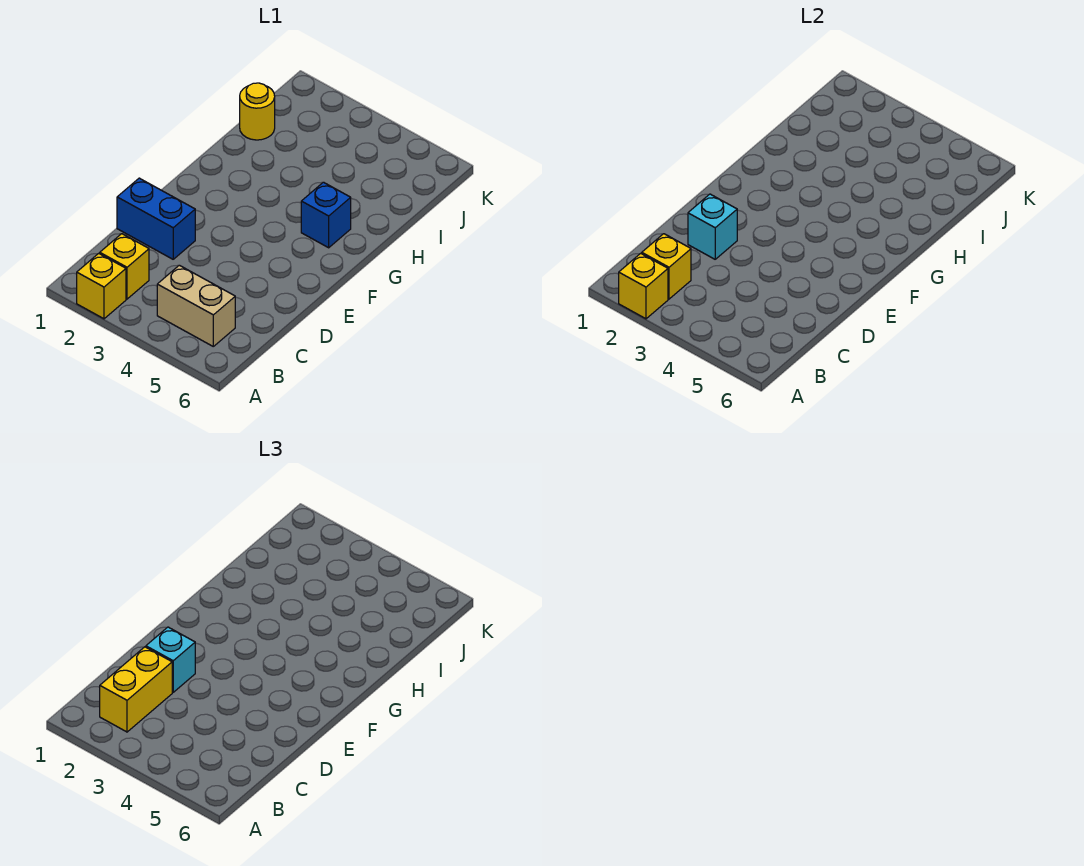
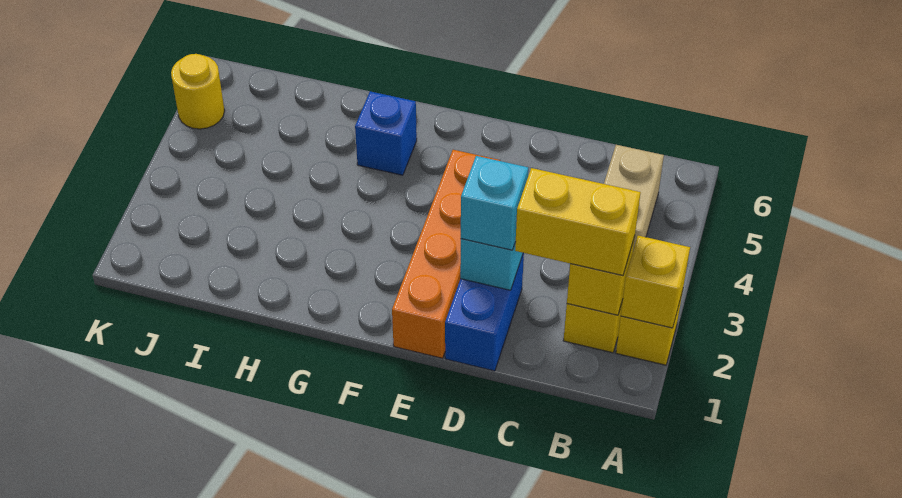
none -> orange brick E1:E4 level 1
yellow round brick I1 level 1 -> yellow round brick K5 level 1

